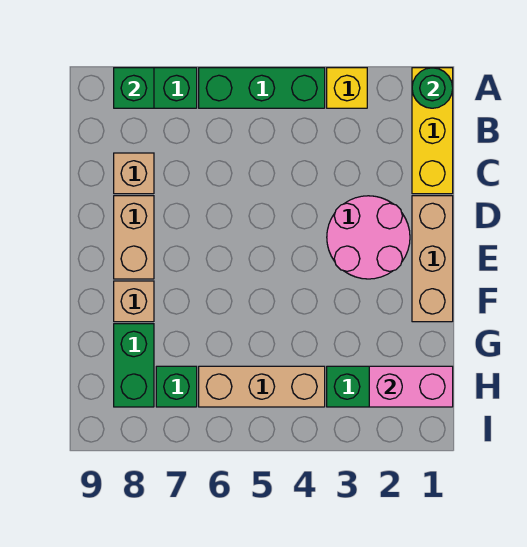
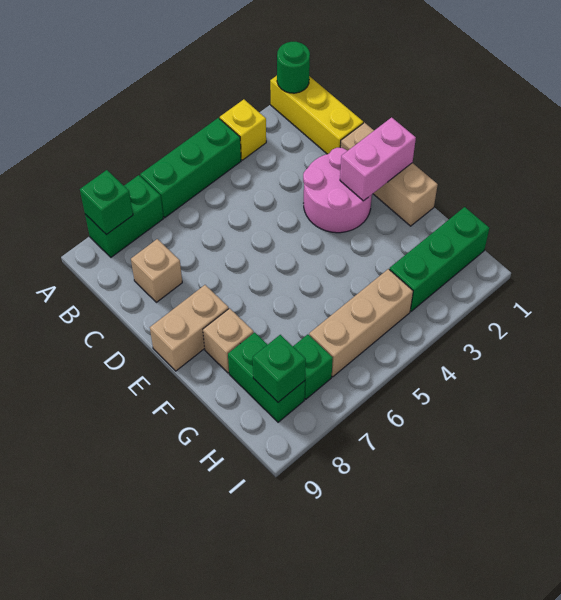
tan brick D8:E8 level 1 -> tan brick E8:E9 level 1
pink brick H1:H2 level 2 -> pink brick E1:E2 level 2
none -> green brick H8 level 2

